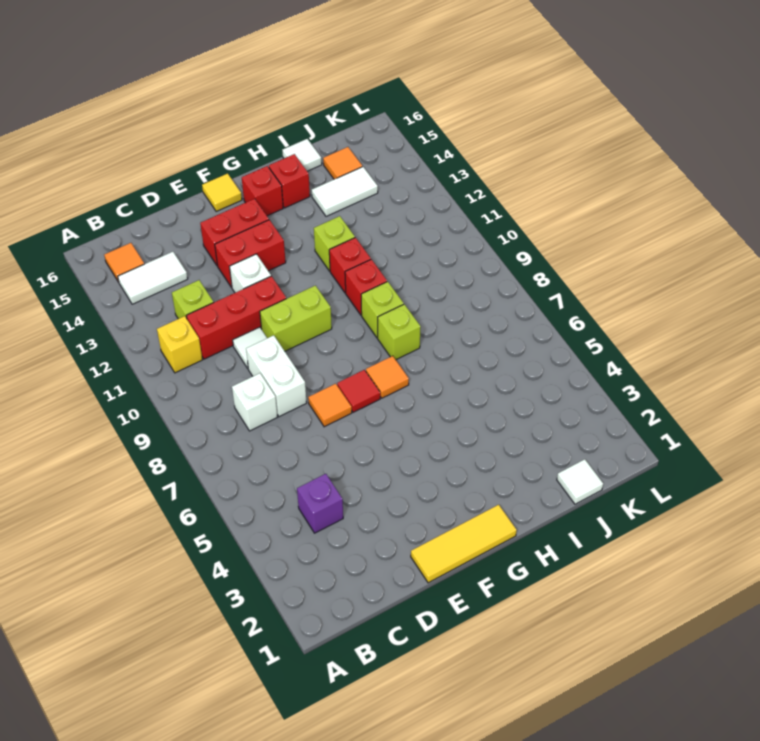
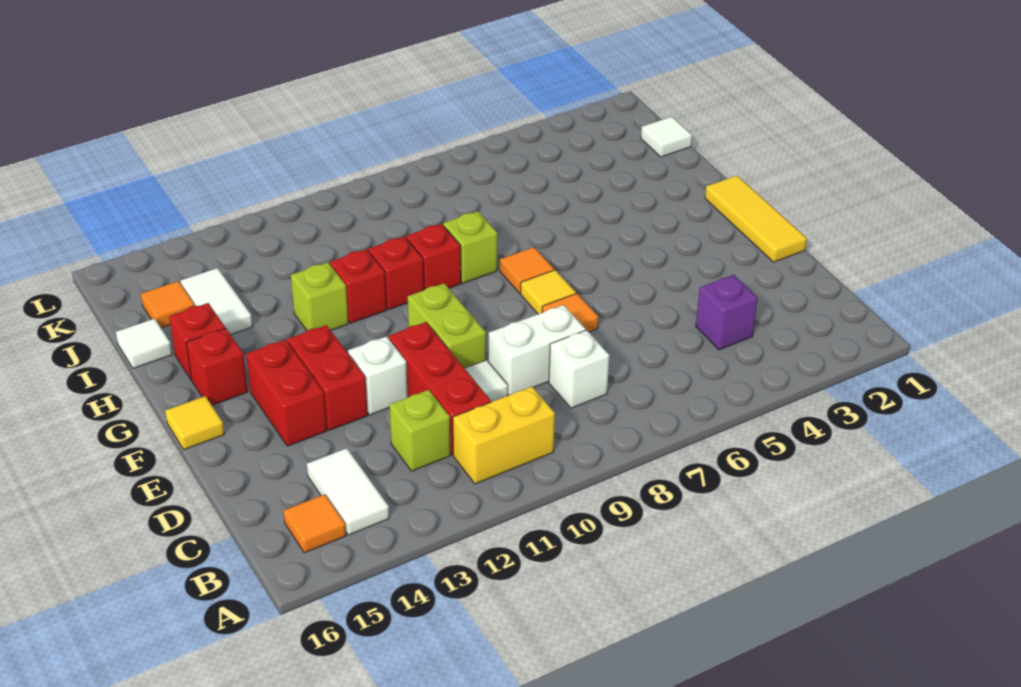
yellow brick B11 level 1 -> yellow brick B10:B11 level 1
red tile F7 level 1 -> yellow tile F7 level 1
lime brick H9 level 1 -> red brick H9 level 1

